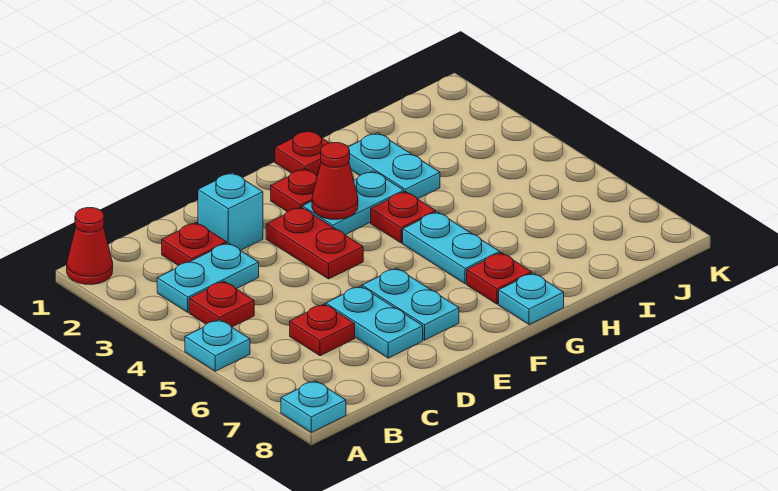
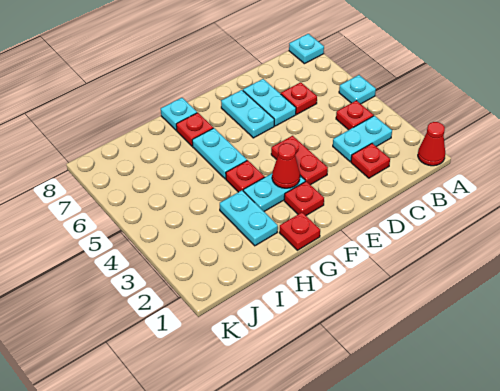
cyan brick D2 level 1 -> none

